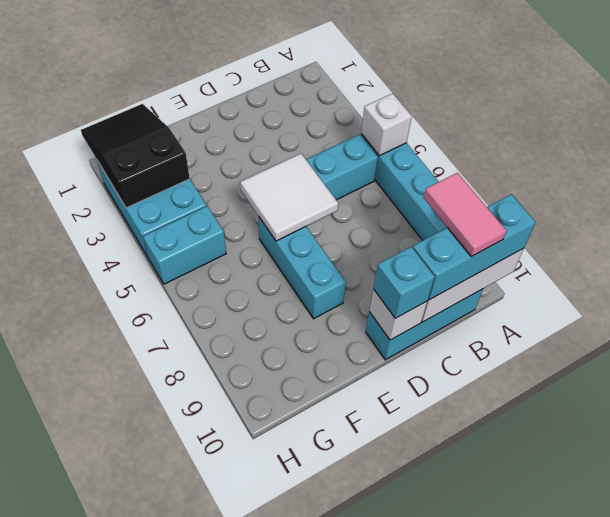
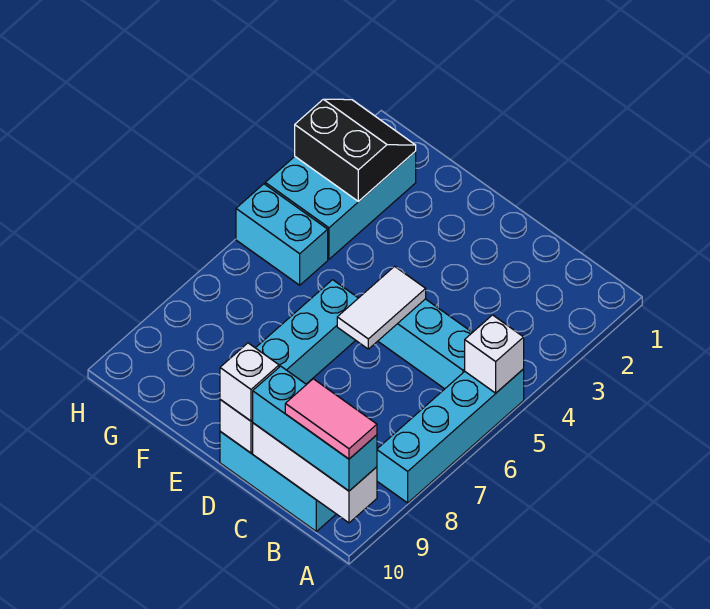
pink tile B9:B10 level 4 -> pink tile A10:B10 level 4
white tile D5:E6 level 2 -> white tile D5:D6 level 2
cyan brick D10 level 3 -> white brick D10 level 3
black slope G1:H3 level 2 top 3 -> black slope G2:H3 level 2 top 3

